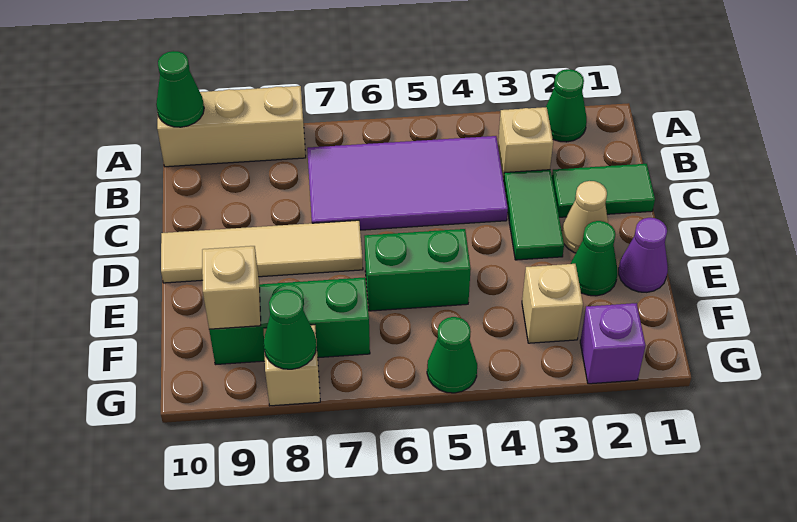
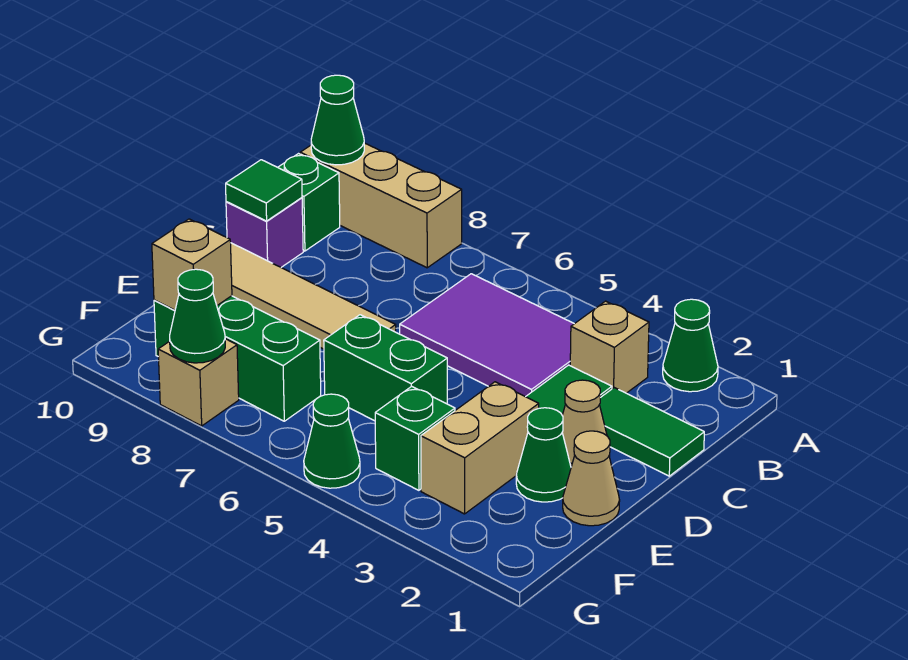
purple tile B4:C7 level 1 -> purple tile B4:C6 level 1
none -> green brick B10 level 1
none -> green tile C10 level 2
purple cone E1 level 1 -> tan cone E1 level 1
tan brick F3 level 1 -> tan brick E3:F3 level 1
none -> green brick F4 level 1
purple brick G2 level 1 -> purple brick C10 level 1

